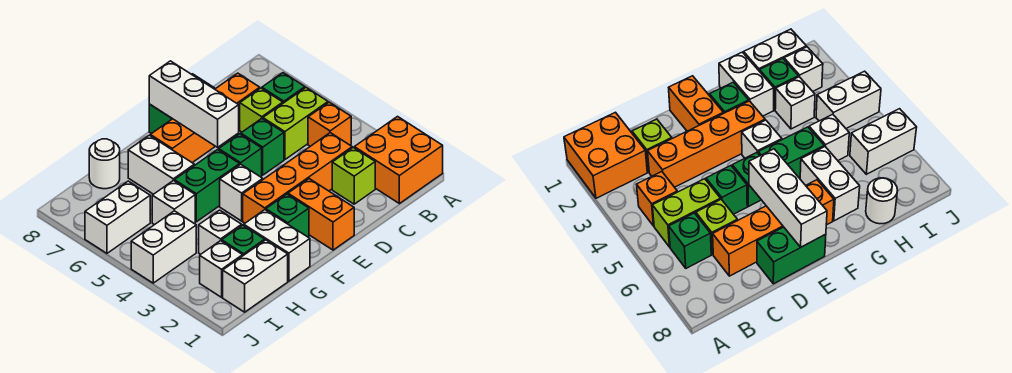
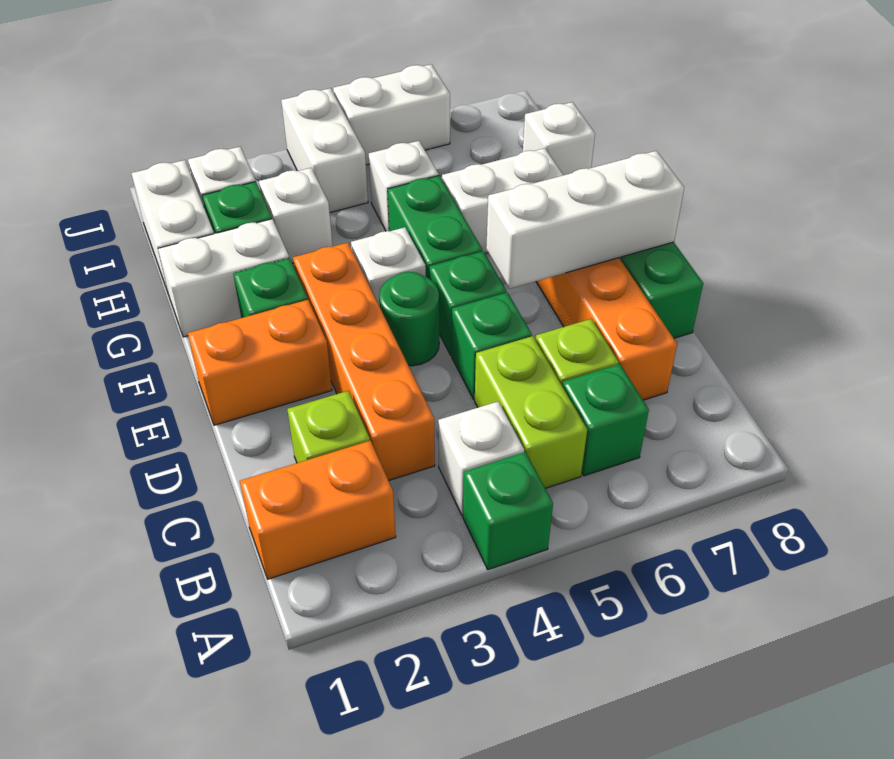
orange brick A1:B2 level 1 -> orange brick B1:B2 level 1
none -> green brick A4 level 1
orange brick B4 level 1 -> white brick B4 level 1
none -> green round brick E4 level 1
white round brick H8 level 1 -> white brick H8 level 1
white brick I6:J6 level 1 -> white brick J5:J6 level 1

